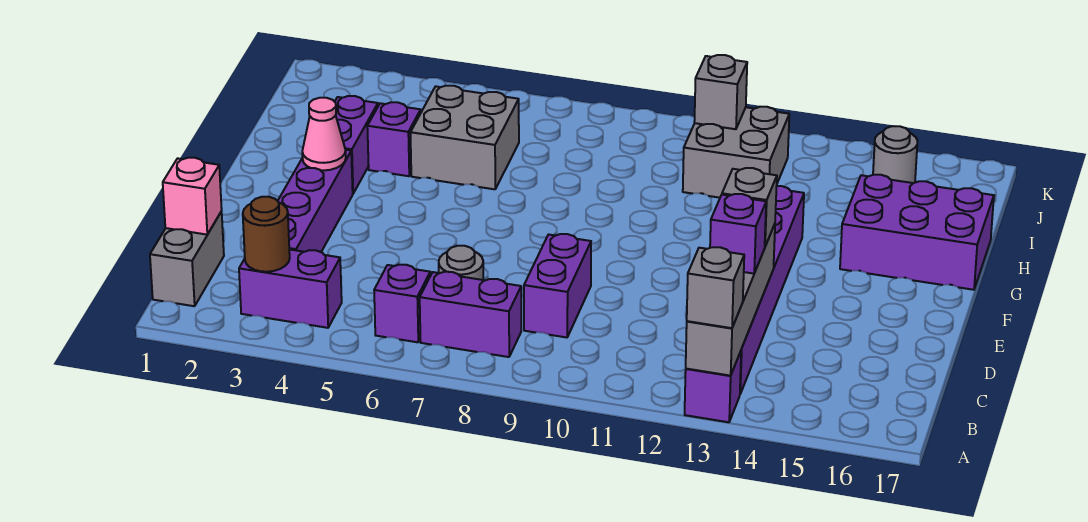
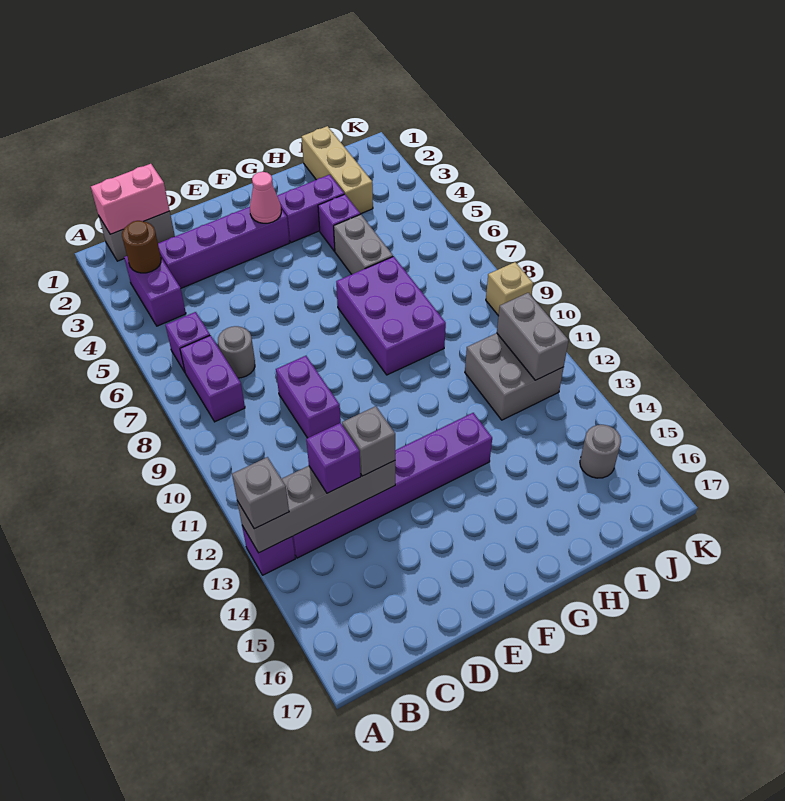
pink brick C1 level 2 -> pink brick B1:C1 level 2
purple brick C9:D9 level 1 -> purple brick D9:D10 level 1
purple brick G15:H17 level 1 -> purple brick G7:H9 level 1
grey brick H5:I6 level 1 -> grey brick H5:H6 level 1
none -> tan brick I1:I3 level 1
grey brick J11 level 2 -> grey brick J11:J12 level 2
none -> tan brick K9 level 1

